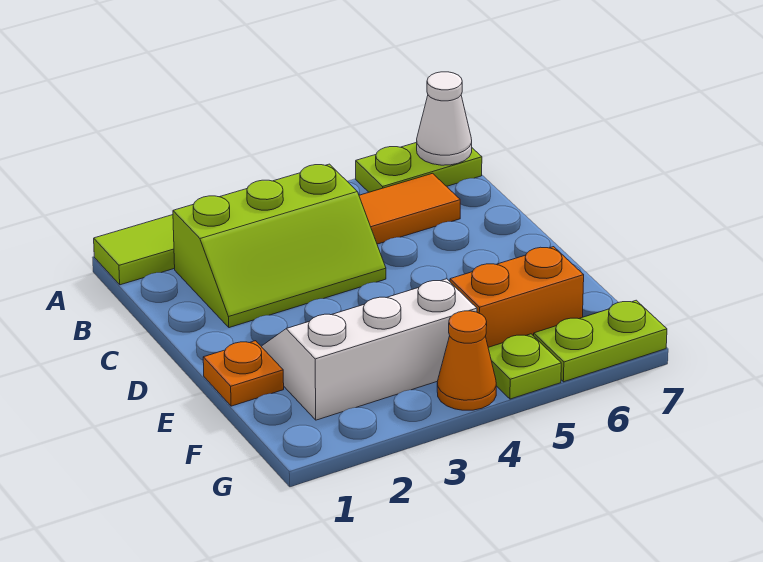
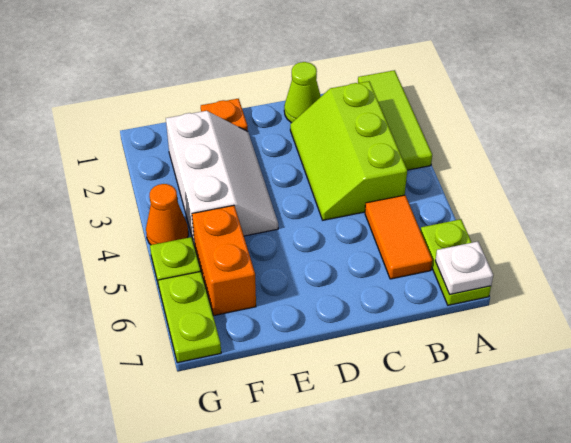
white cone A7 level 2 -> white plate A7 level 2
none -> lime cone C1 level 1

